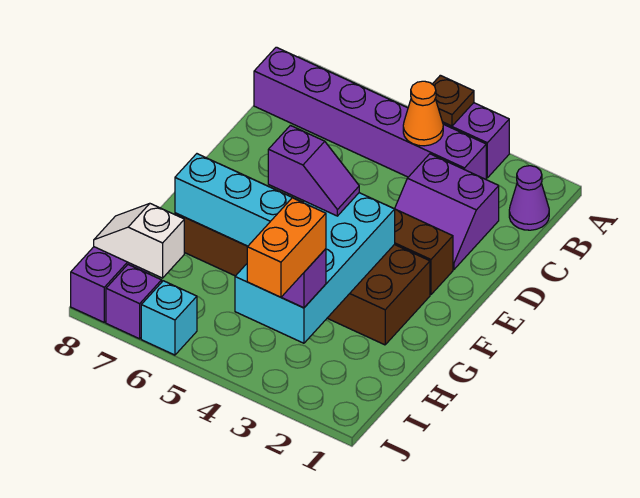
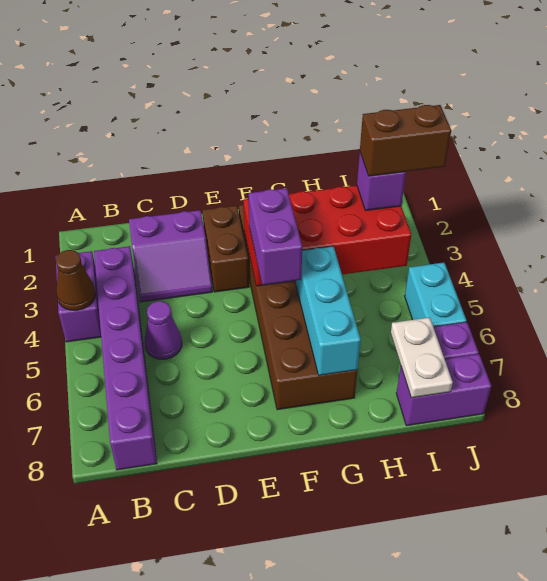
brown plate A4 level 2 -> brown cone A4 level 2
purple cone B1 level 1 -> purple cone C5 level 1
orange cone B4 level 2 -> none
purple slope C2:D3 level 1 top C -> purple slope C2:D3 level 1 top 2
cyan brick F3:I4 level 2 -> red brick F3:I4 level 2
purple slope F4:F5 level 3 top 5 -> purple brick F4:F5 level 3
orange brick I3:J3 level 4 -> brown brick I3:J3 level 4
white slope I7:I8 level 2 top 7 -> white plate I7:I8 level 2
cyan brick J6 level 1 -> cyan brick J5:J6 level 1

